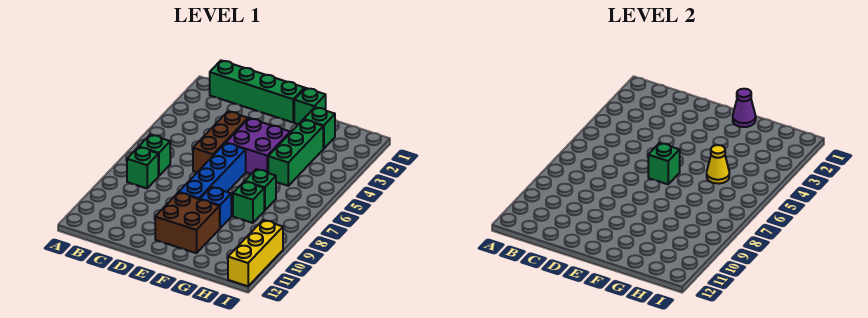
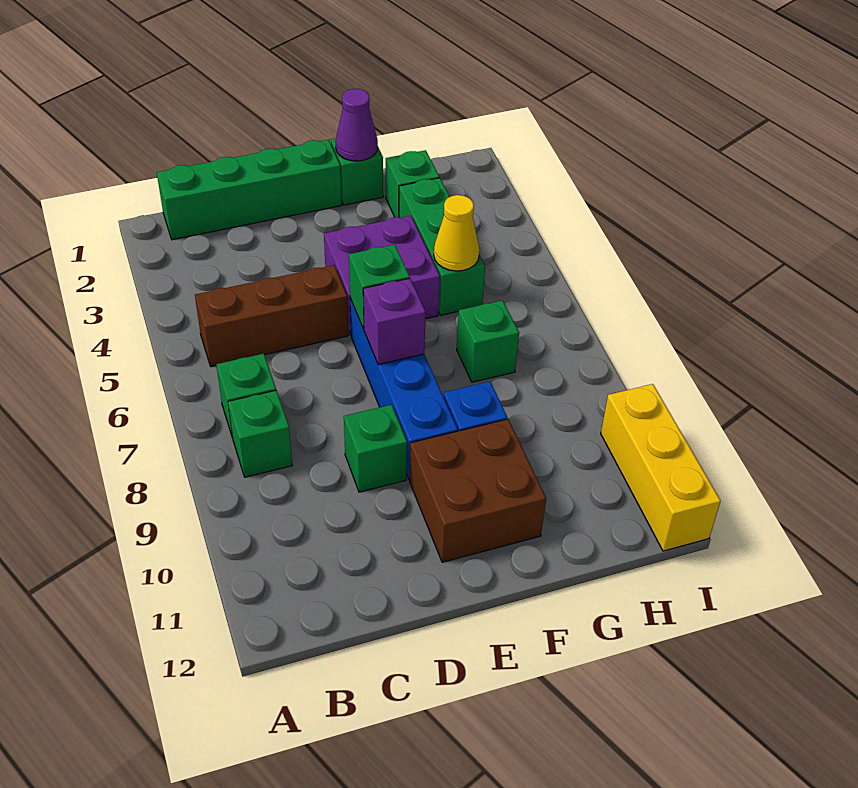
brown brick D4:D6 level 1 -> brown brick B5:D5 level 1
none -> purple brick E7 level 2
green brick G8 level 1 -> green brick D9 level 1

